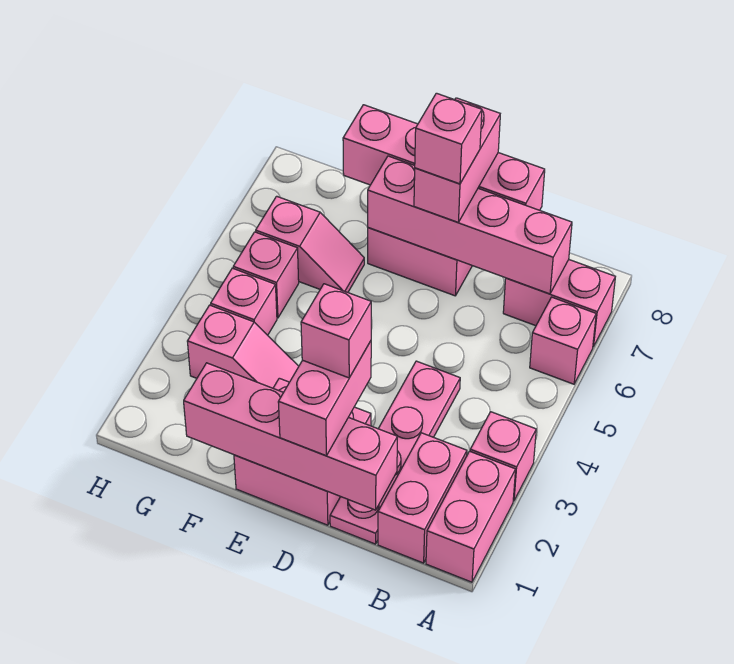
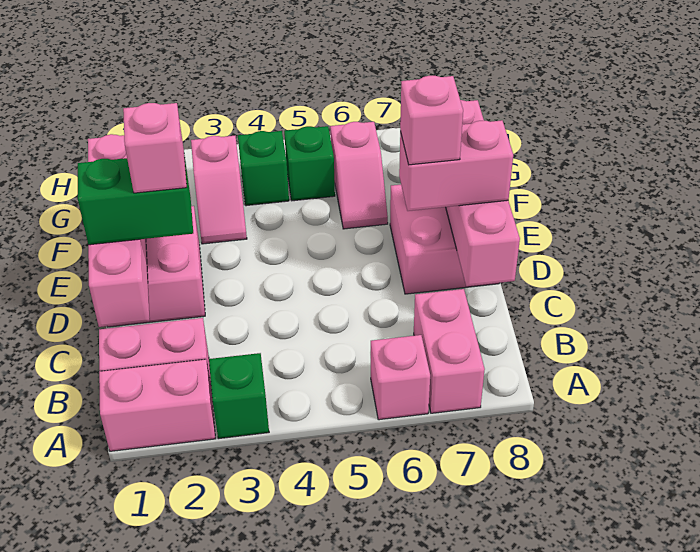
pink brick A3 level 1 -> green brick A3 level 1
pink brick B7:E7 level 2 -> none
pink plate C1:C4 level 1 -> none
pink brick D1:D2 level 3 -> green brick D1:D2 level 3
pink brick G4 level 1 -> green brick G4 level 1
pink brick G5 level 1 -> green brick G5 level 1

